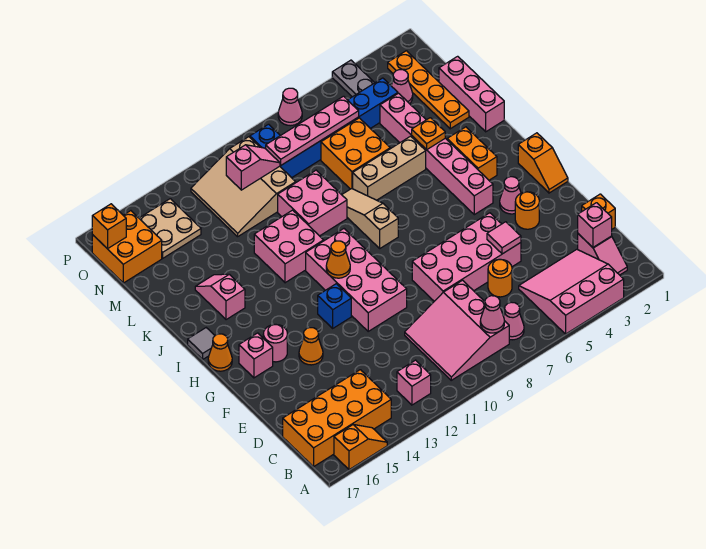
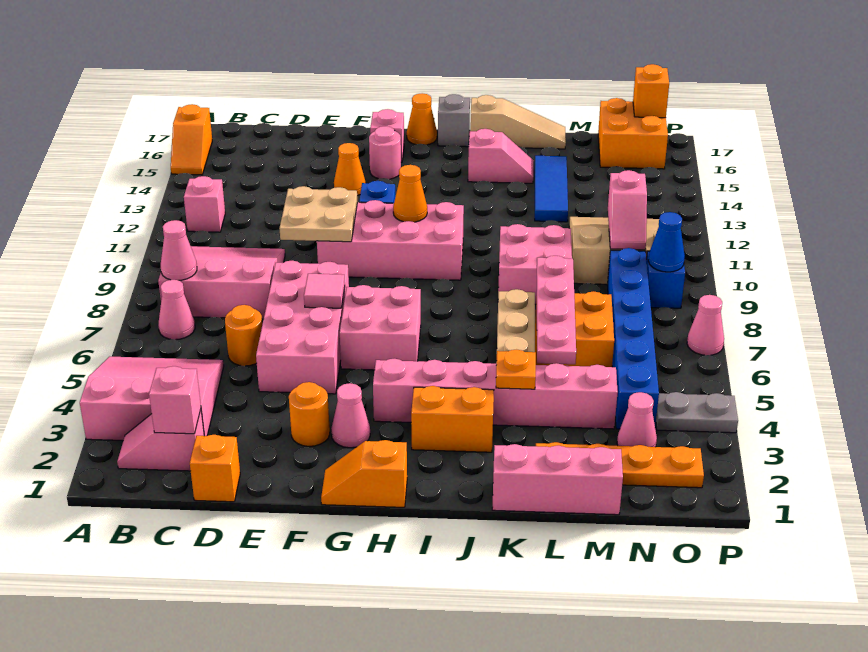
pink slope A3:C5 level 1 top A -> pink slope A3:C5 level 1 top 3
orange brick B14:C17 level 1 -> none
pink tile E5 level 2 -> pink tile F7 level 2
tan slope I8:K8 level 1 top I -> tan slope J17:L17 level 1 top J
grey tile I17 level 1 -> grey brick I17 level 1
pink brick J11:K12 level 1 -> pink brick G6:H7 level 1
none -> blue tile L13:L15 level 1
pink plate N6:N9 level 2 -> pink plate L5:L8 level 2
tan plate N14:O15 level 1 -> tan plate E10:F11 level 2
none -> blue cone O9 level 2

